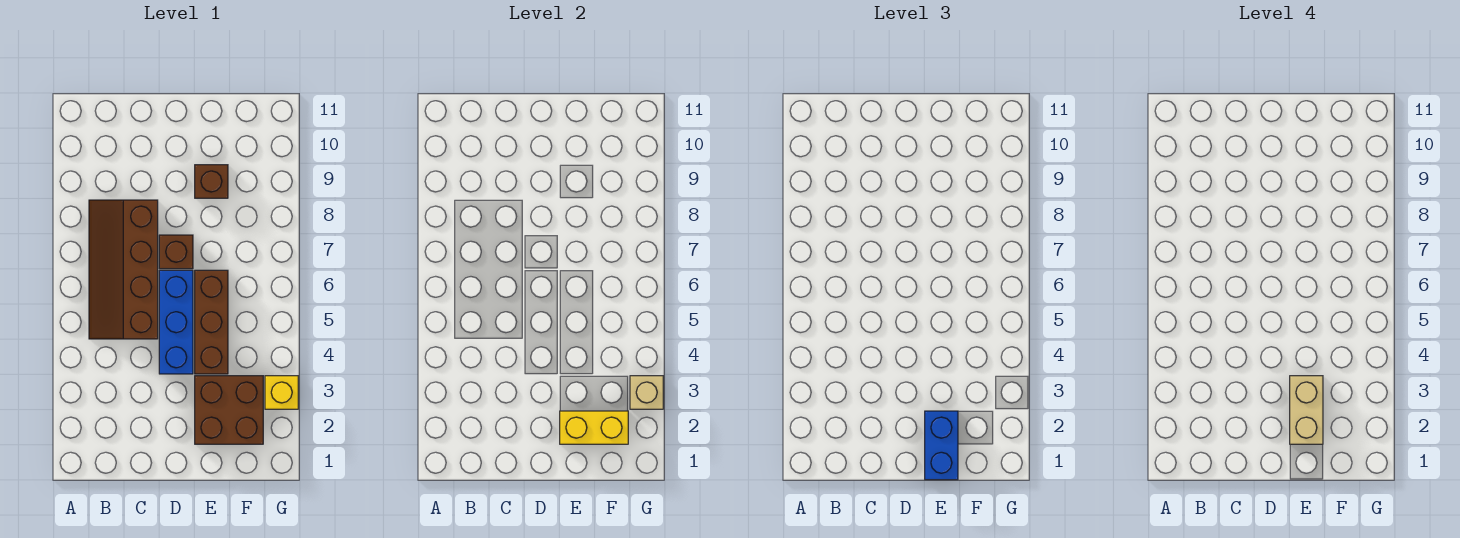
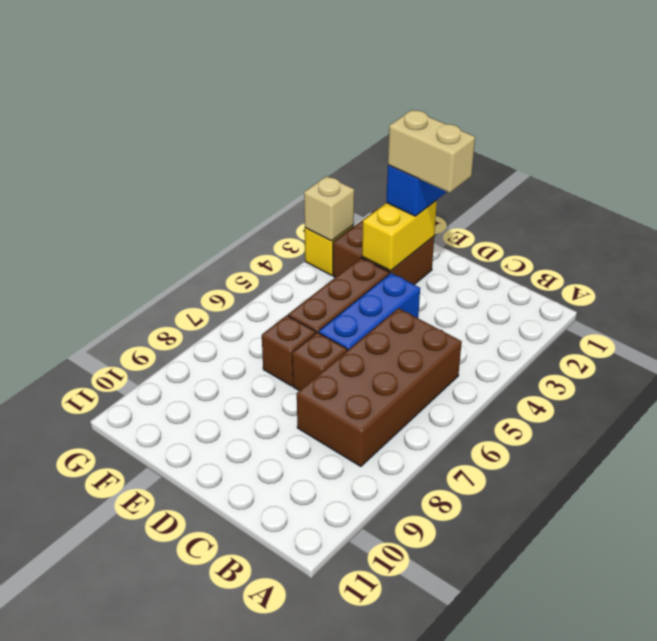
brown slope B5:C8 level 1 top C -> brown brick B5:C8 level 1
yellow brick E2:F2 level 2 -> yellow brick E2:E3 level 2
tan brick E2:E3 level 4 -> tan brick D2:E2 level 4
brown brick E9 level 1 -> brown brick E7 level 1

